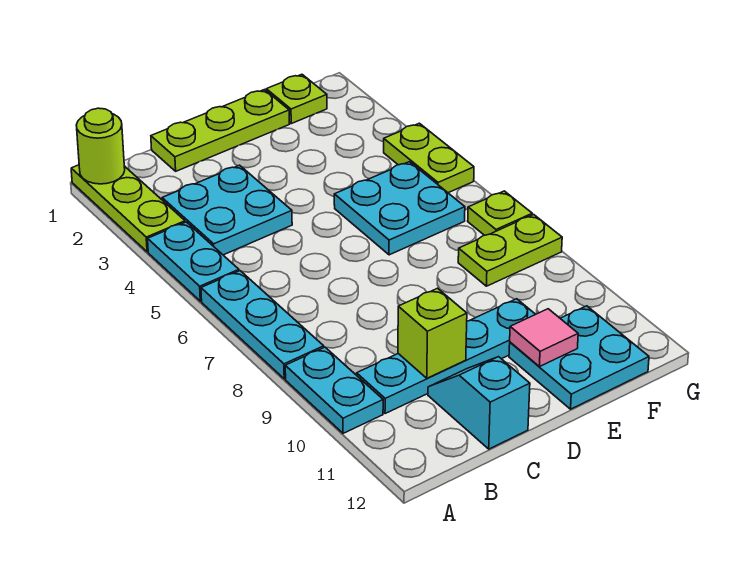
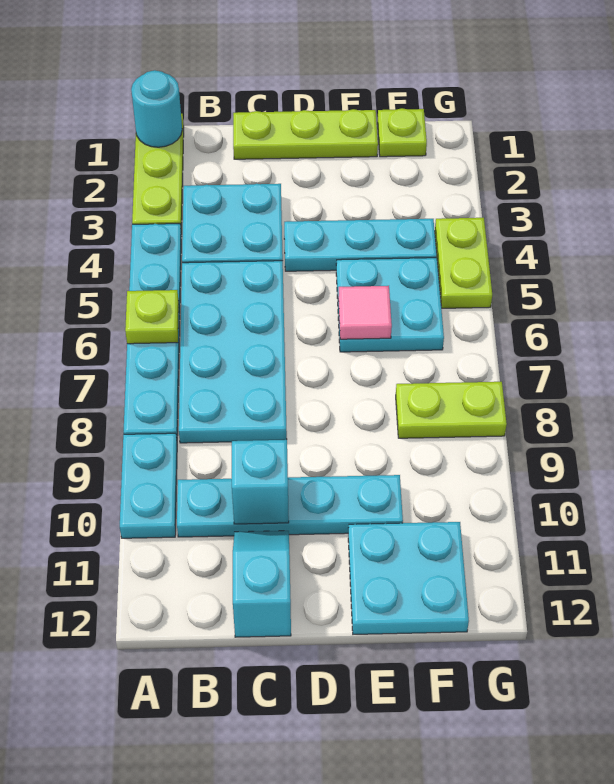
lime round brick A1 level 2 -> cyan round brick A1 level 2
none -> cyan plate B5:C8 level 1
lime brick C10 level 2 -> cyan brick C10 level 2
none -> cyan plate D4:F4 level 1
pink tile E11 level 2 -> pink tile E6 level 2
lime plate G7 level 1 -> lime plate A6 level 2

